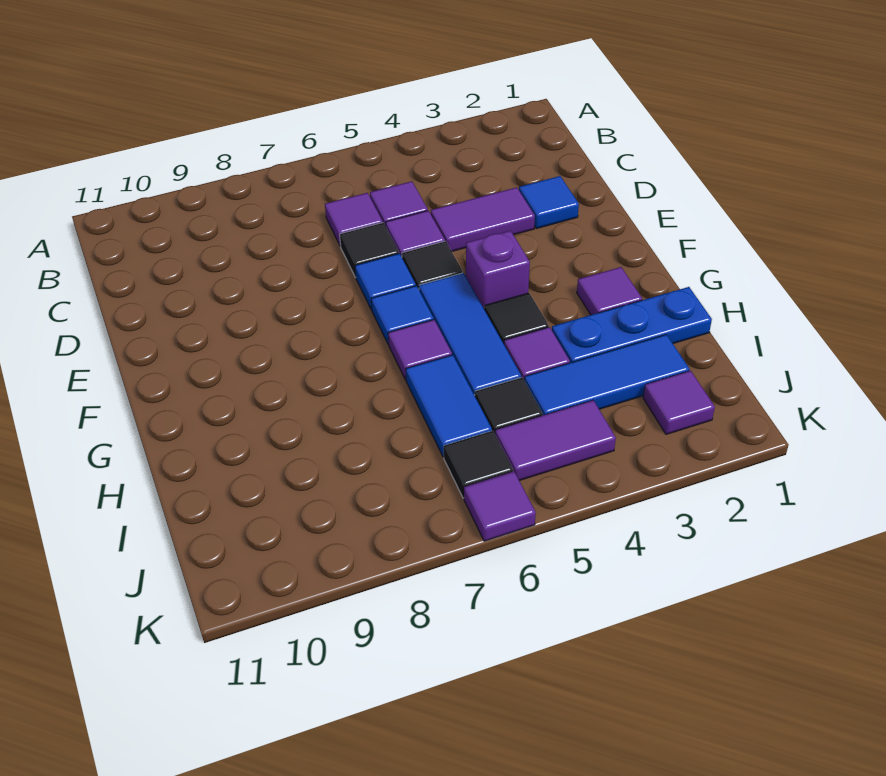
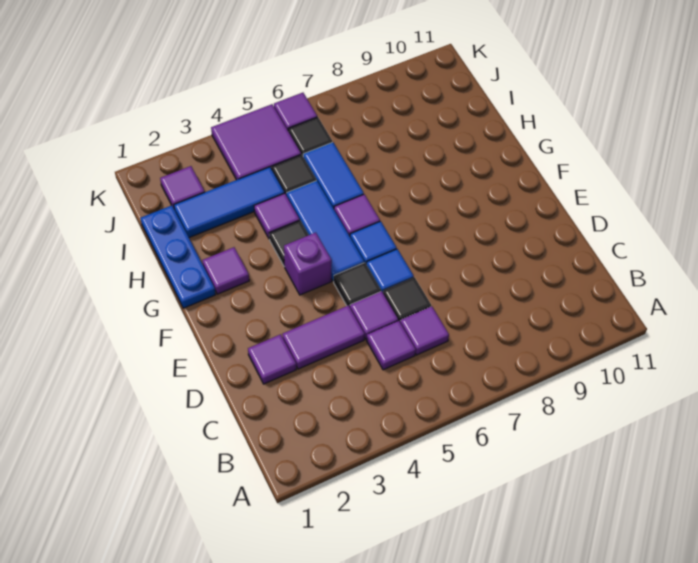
blue tile D2 level 1 -> purple tile D2 level 1
blue plate H1:H3 level 1 -> blue plate G1:I1 level 1
purple tile J4:J5 level 1 -> purple tile J4:K5 level 1

